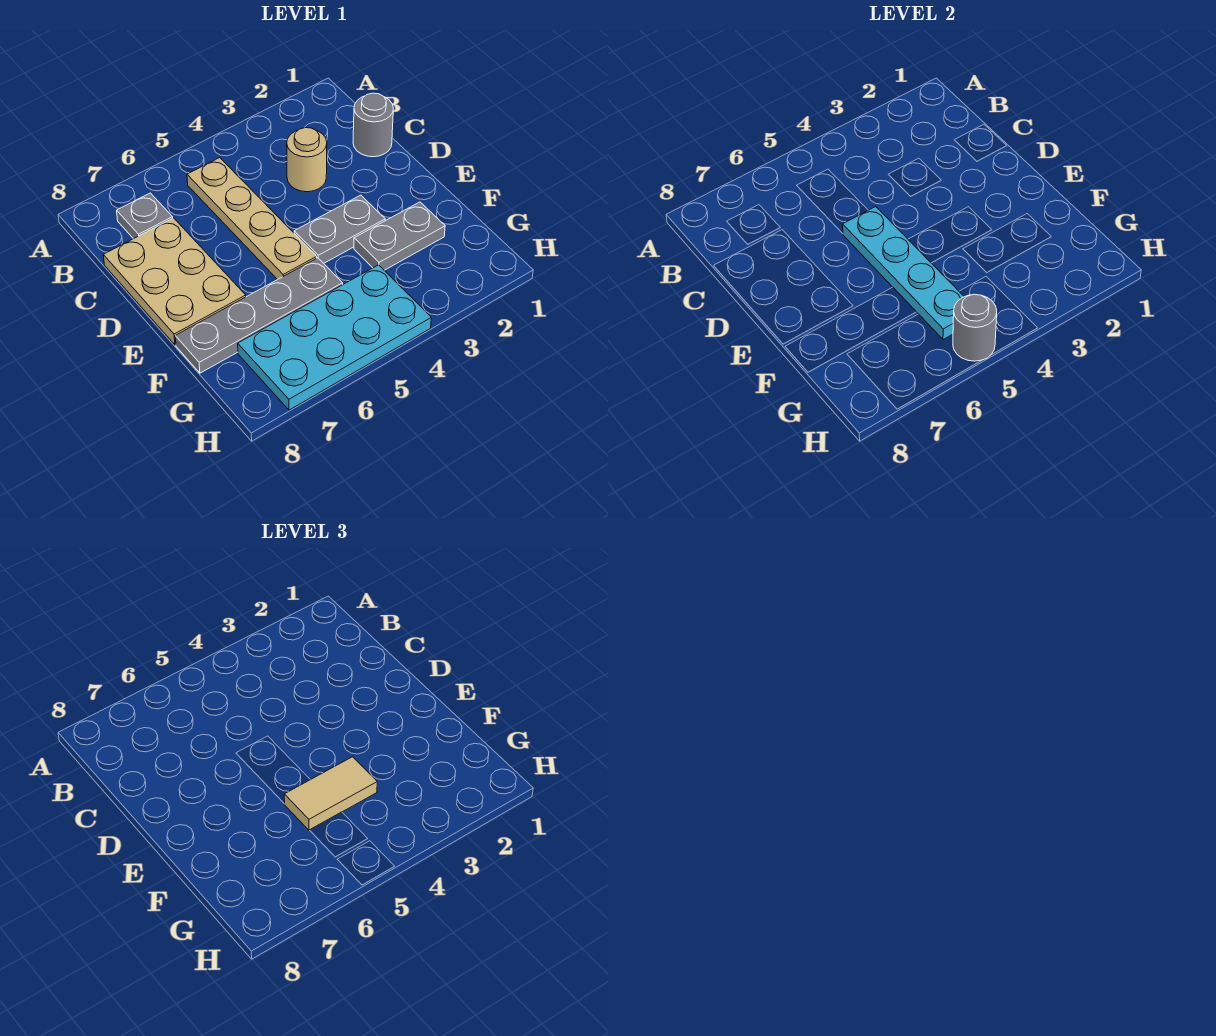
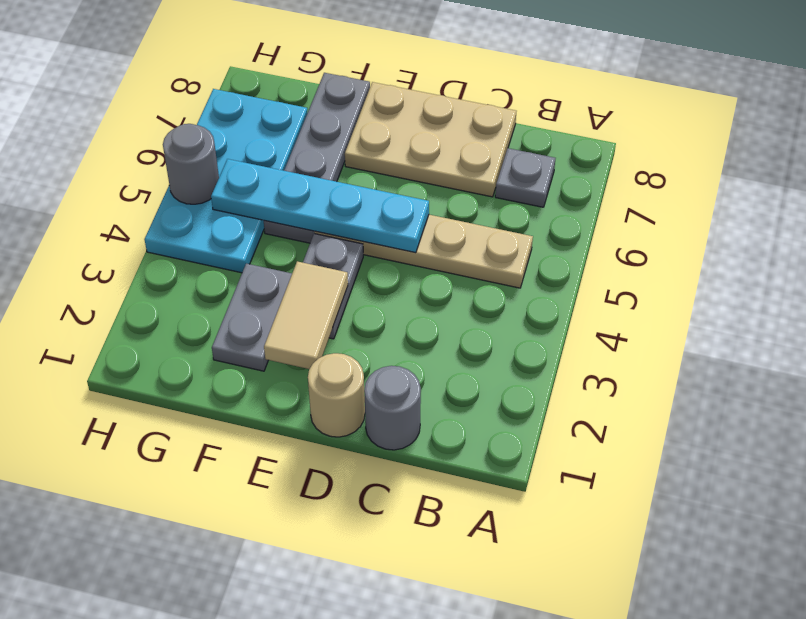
tan round brick C3 level 1 -> tan round brick D1 level 1
tan tile F4:F5 level 3 -> tan tile E2:E3 level 2

